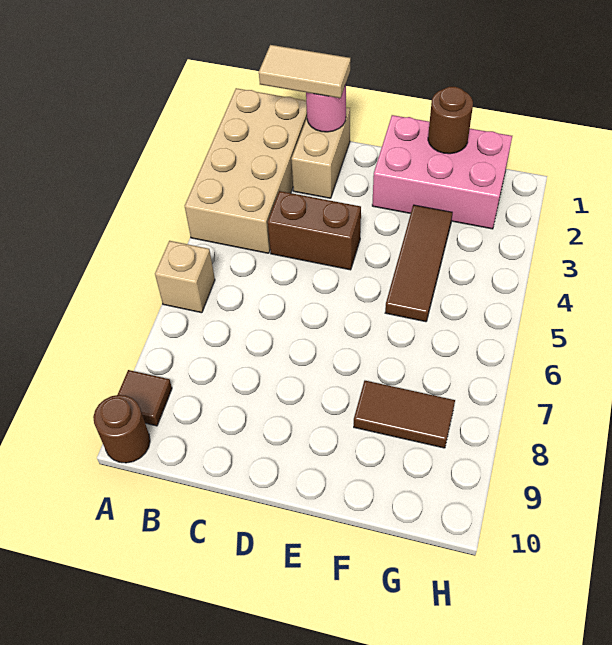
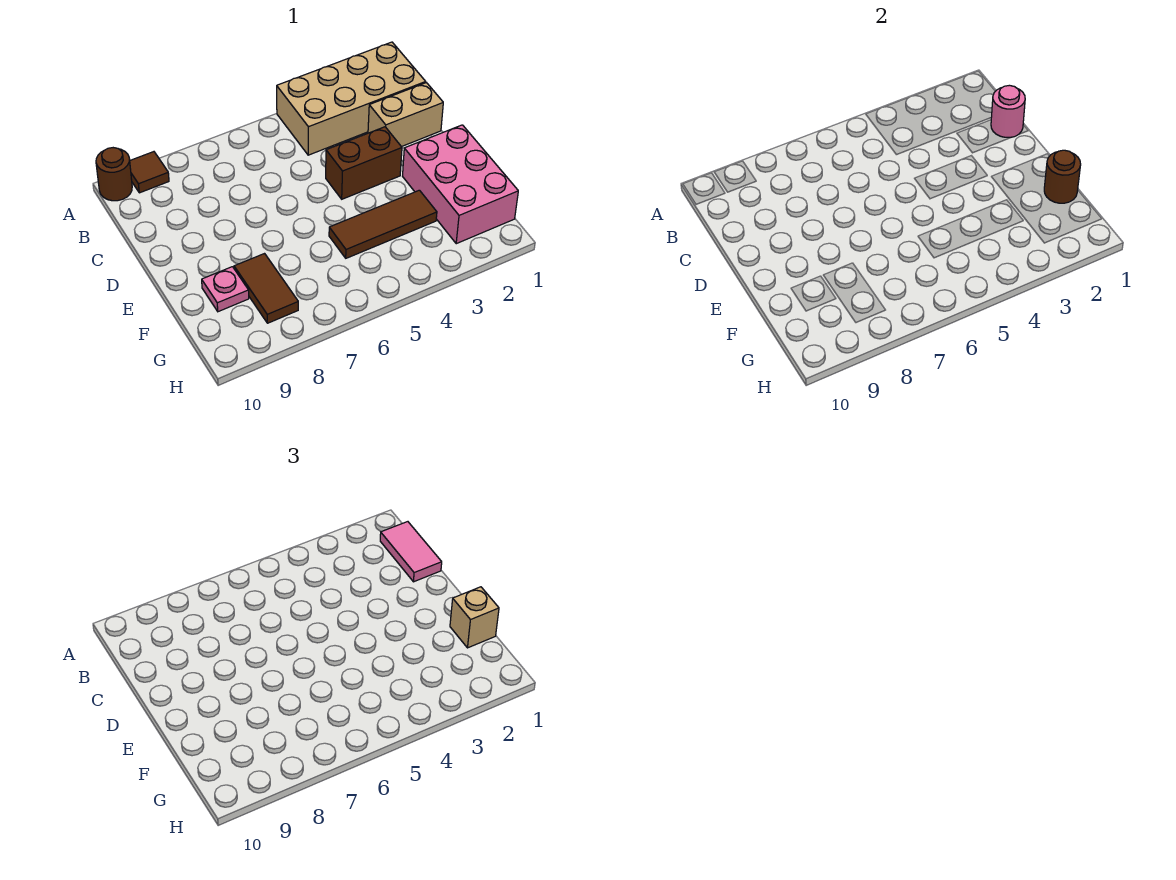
tan brick A6 level 1 -> tan brick F1 level 3
tan tile B1:C1 level 3 -> pink tile B1:C1 level 3
brown brick C4:D4 level 1 -> brown brick D3:D4 level 1
none -> pink plate F9 level 1

